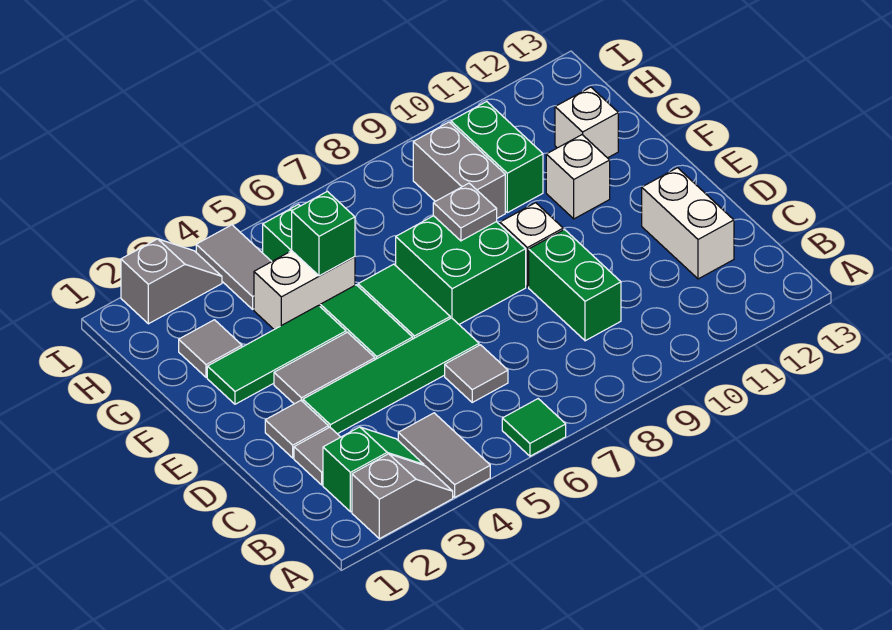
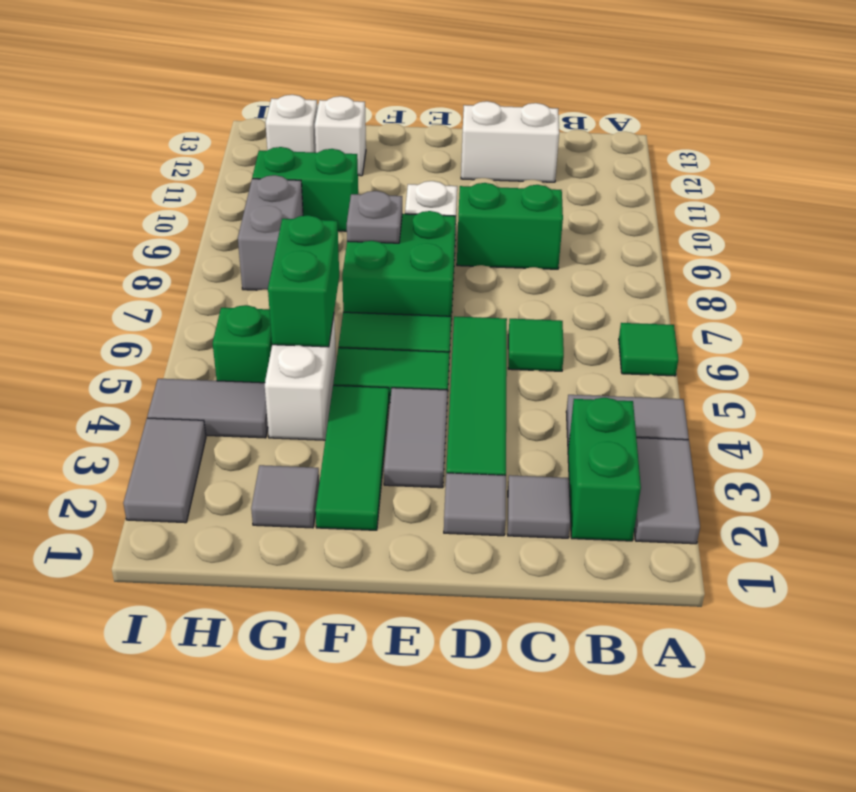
grey slope A2:A3 level 1 top 2 -> grey tile A2:A3 level 1
green slope B2:B3 level 1 top 2 -> green brick B2:B3 level 1
grey tile C6 level 1 -> green tile C6 level 1
white brick F11 level 1 -> white brick H12 level 1
green brick G5 level 2 -> green brick G5:G6 level 2
grey brick G9:H9 level 1 -> grey brick H8:H9 level 1
grey slope I2:I3 level 1 top 2 -> grey tile I2:I3 level 1

